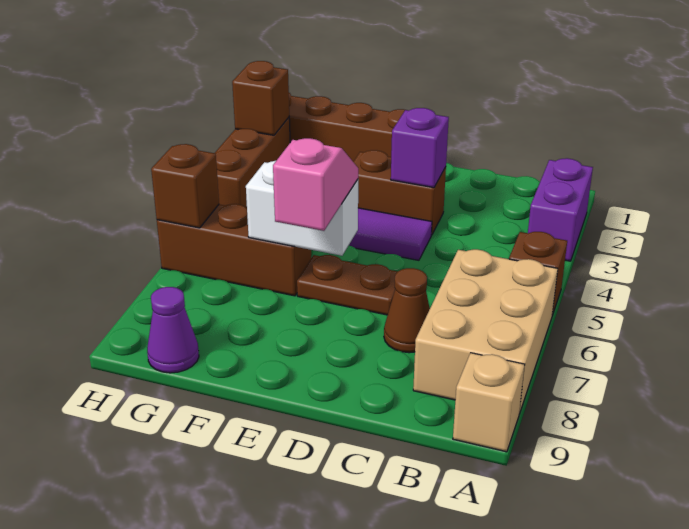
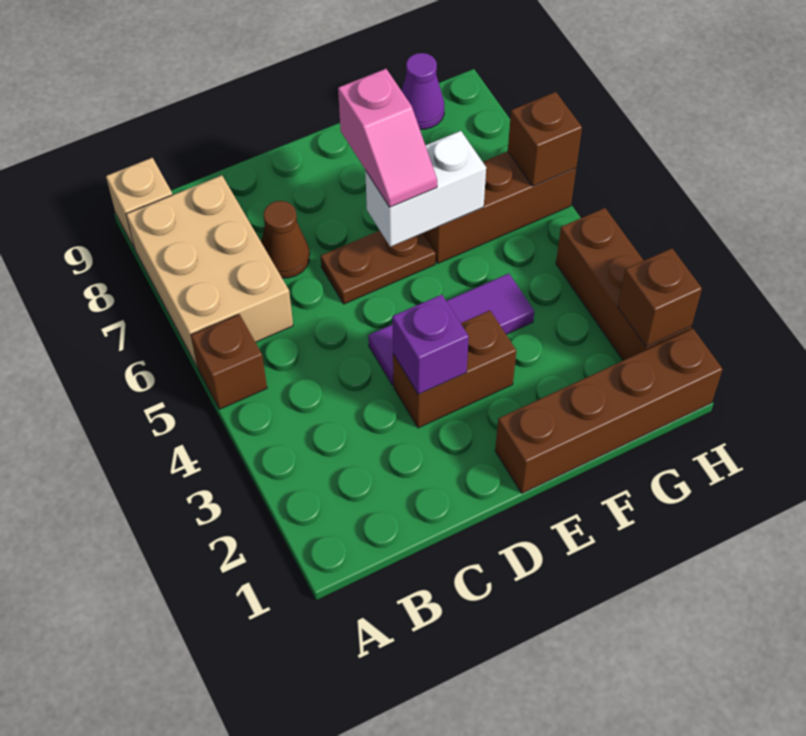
purple brick A2:A3 level 1 -> none

